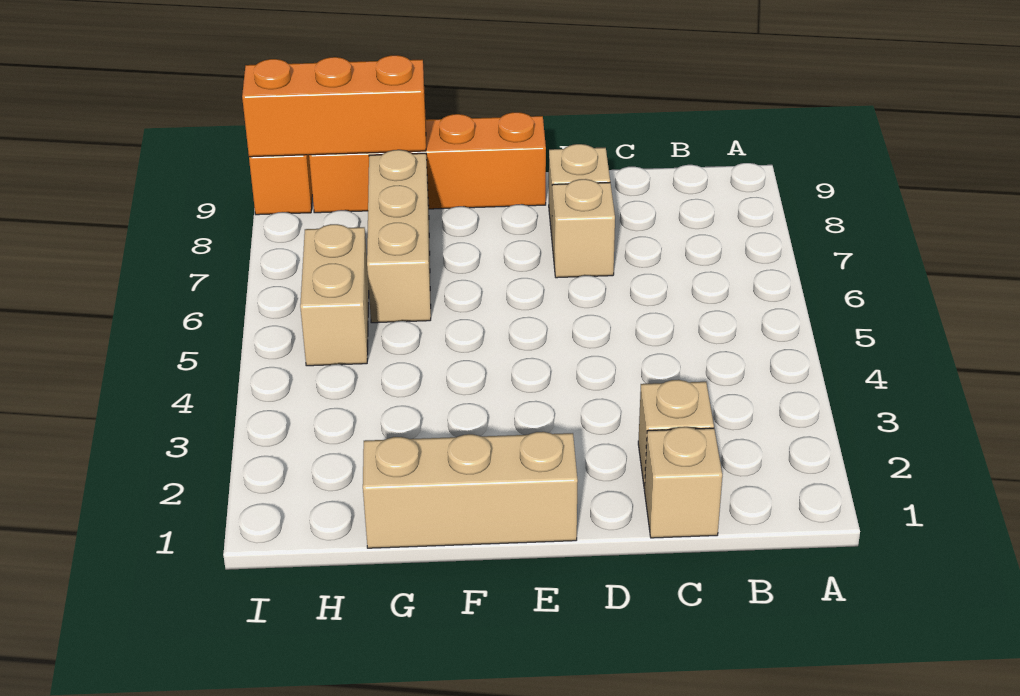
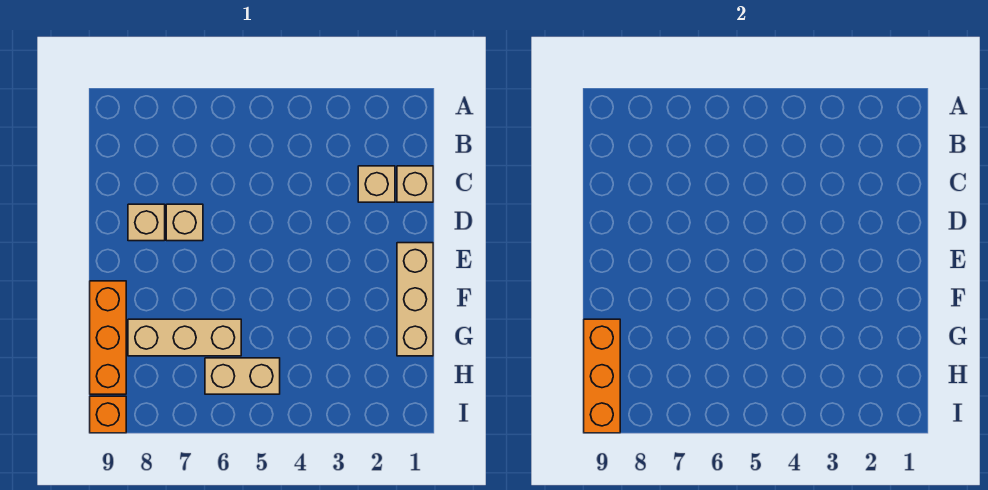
orange brick E9:H9 level 1 -> orange brick F9:H9 level 1

